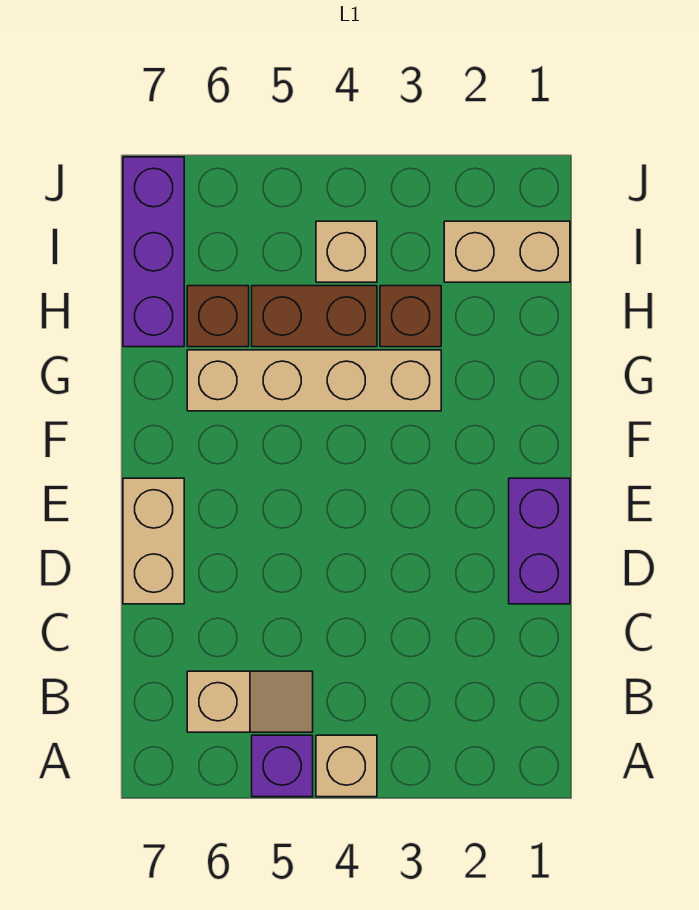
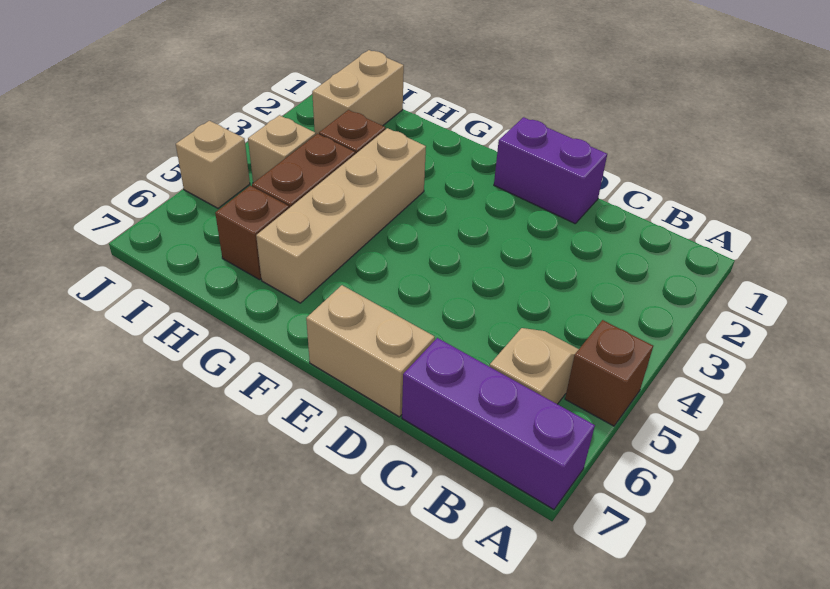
tan brick A4 level 1 -> tan brick J5 level 1
purple brick A5 level 1 -> brown brick A5 level 1
purple brick H7:J7 level 1 -> purple brick A7:C7 level 1

